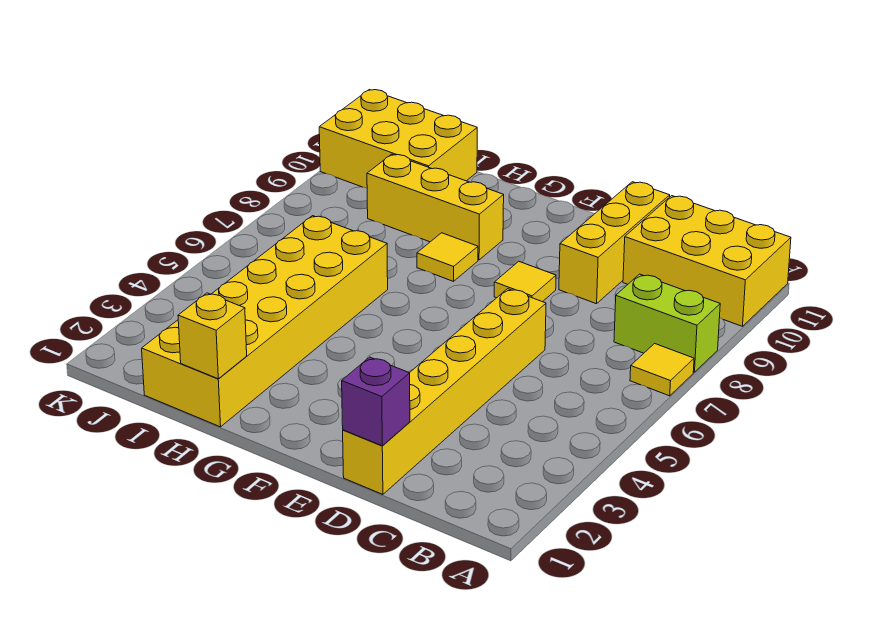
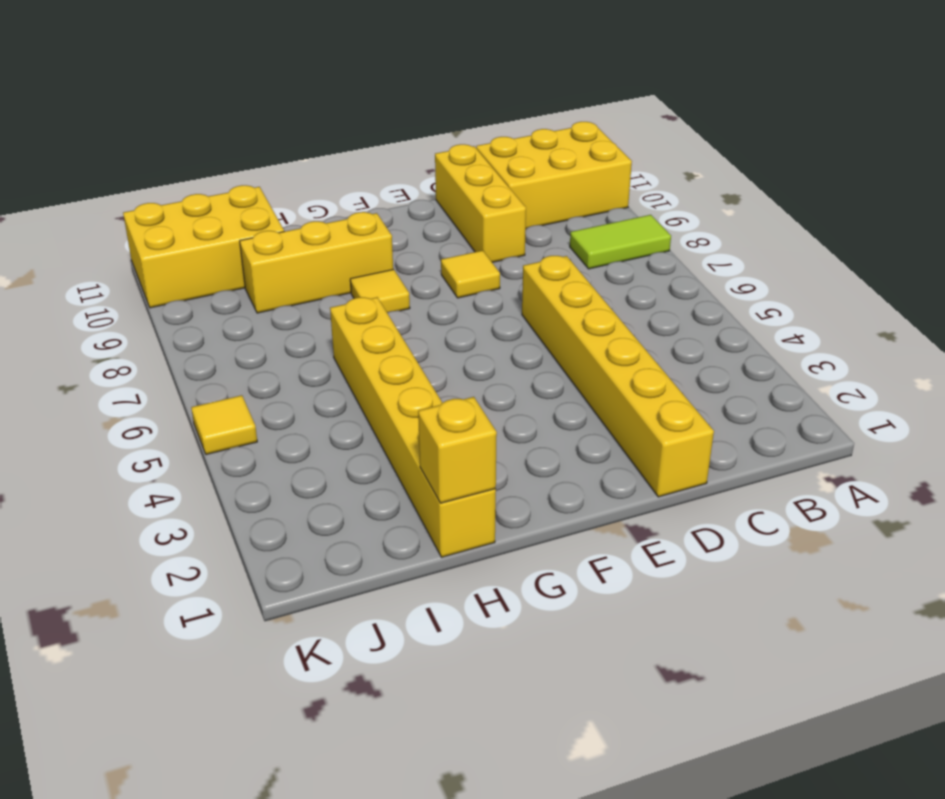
yellow tile A7 level 1 -> yellow tile K5 level 1
lime brick A8:B8 level 1 -> lime tile A8:B8 level 1
purple brick D1 level 2 -> none
yellow brick H1:I6 level 1 -> yellow brick H1:H6 level 1

